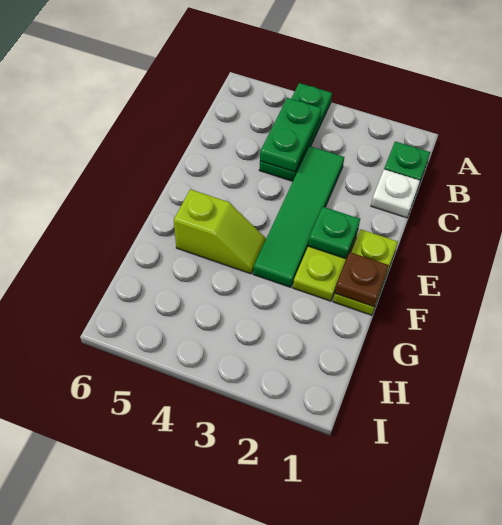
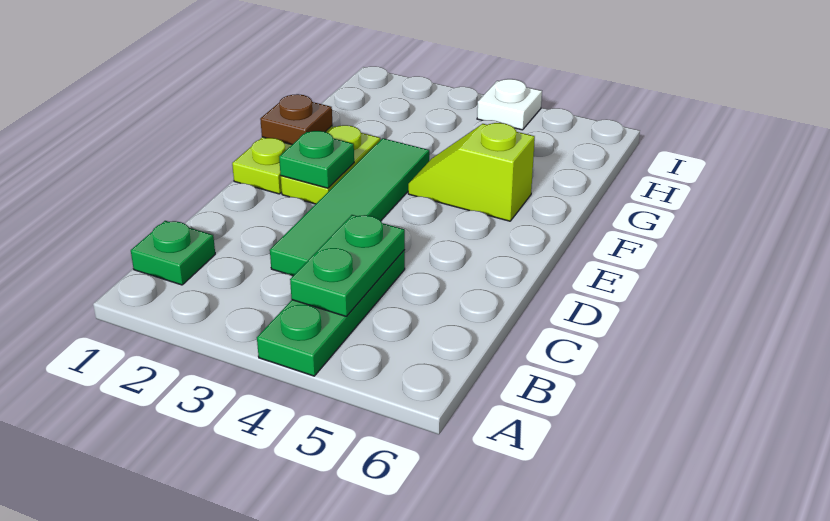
white plate C1 level 1 -> white plate I4 level 1

